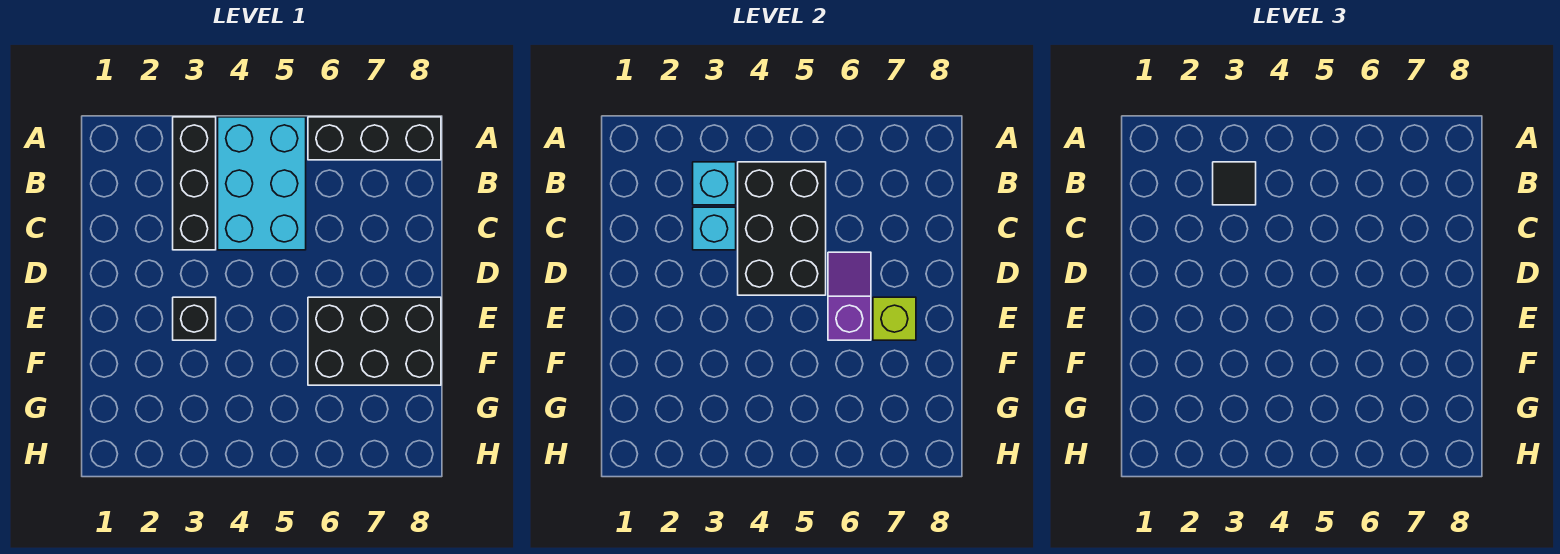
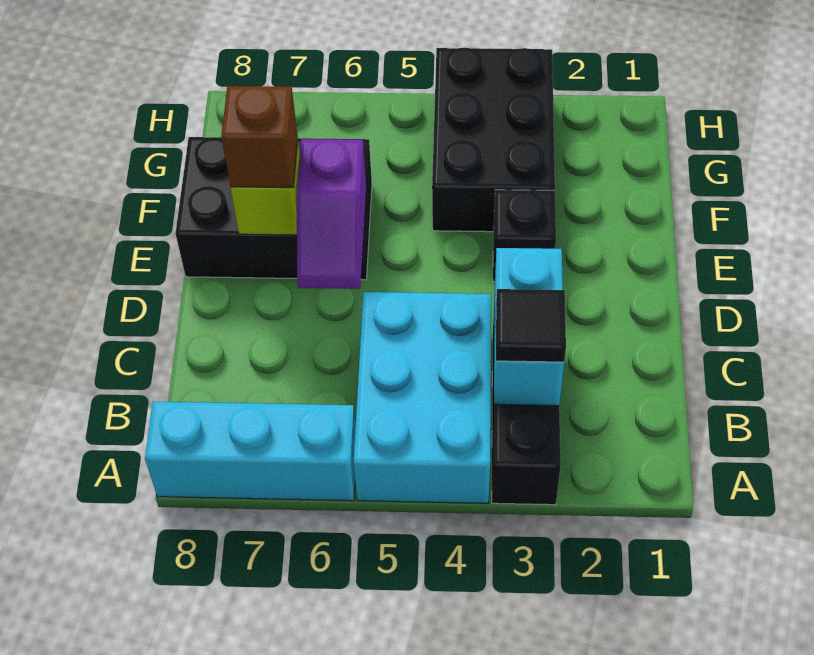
black brick A6:A8 level 1 -> cyan brick A6:A8 level 1
black brick B4:D5 level 2 -> black brick F3:H4 level 1
none -> brown brick E7 level 3

